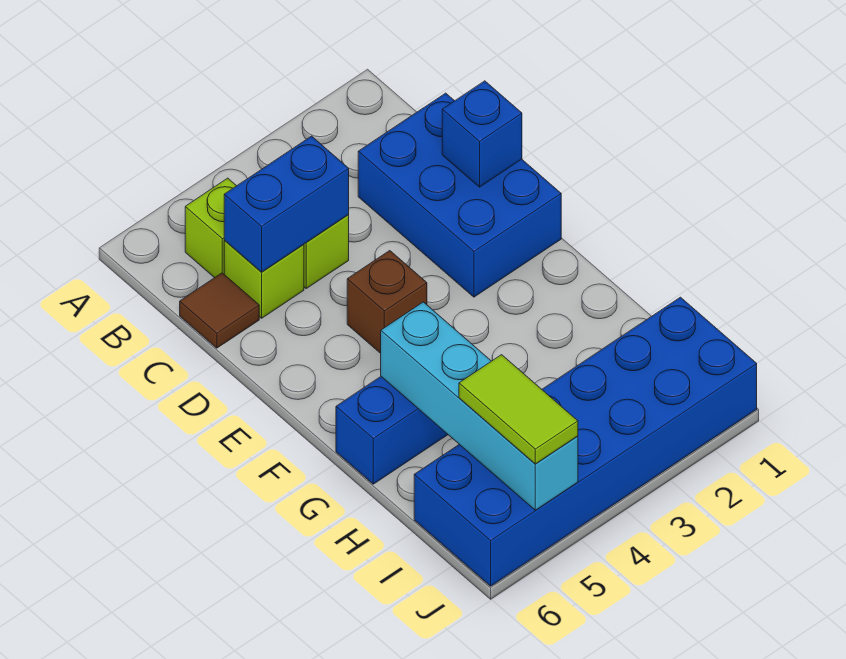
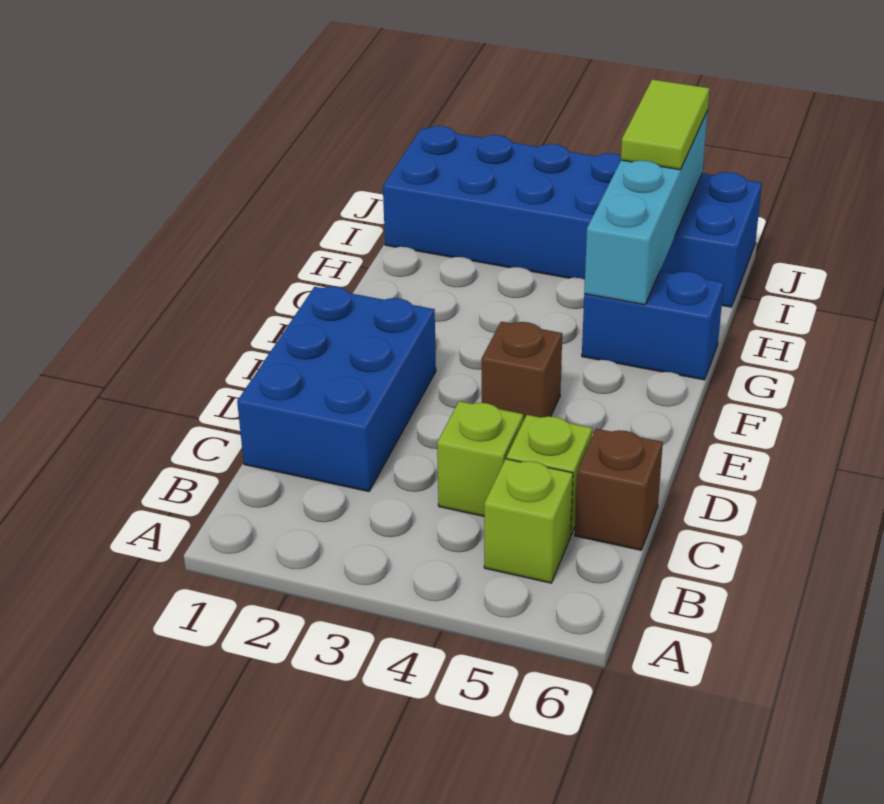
blue brick C4:C5 level 2 -> none
brown tile C6 level 1 -> brown brick C6 level 1
blue brick D1 level 2 -> none

